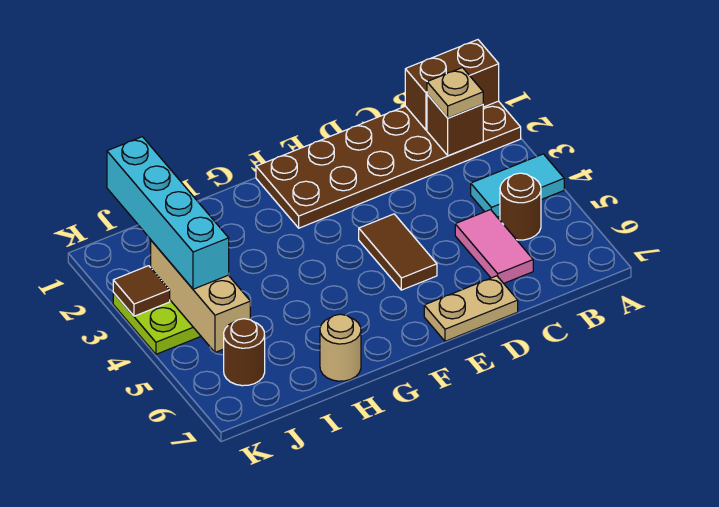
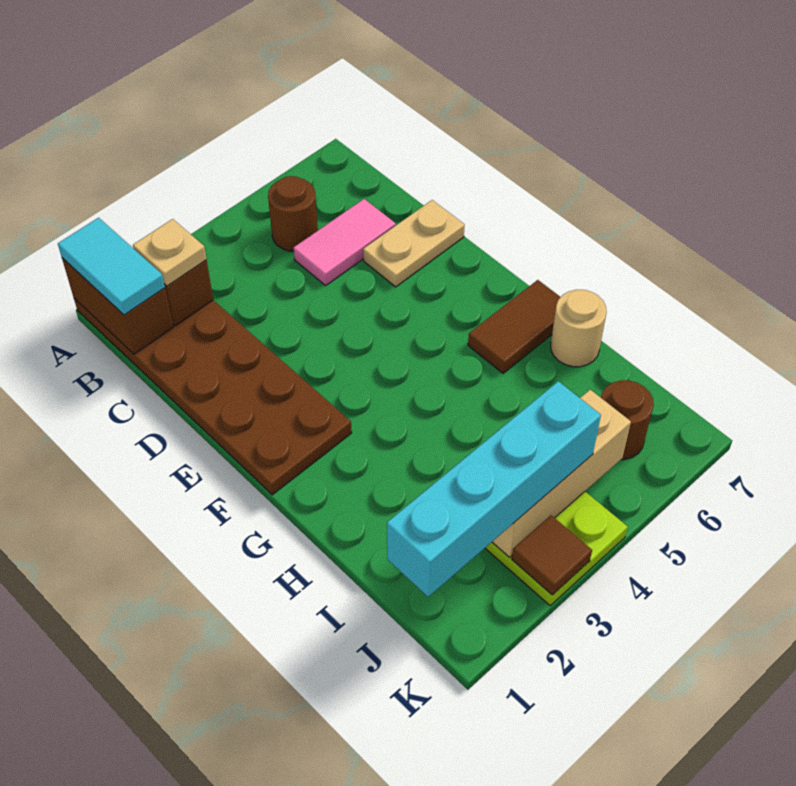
cyan tile A4:B4 level 1 -> cyan tile A1:B1 level 3
tan plate D7:E7 level 1 -> tan plate D6:D7 level 1
brown tile E4:E5 level 1 -> brown tile G6:G7 level 1

